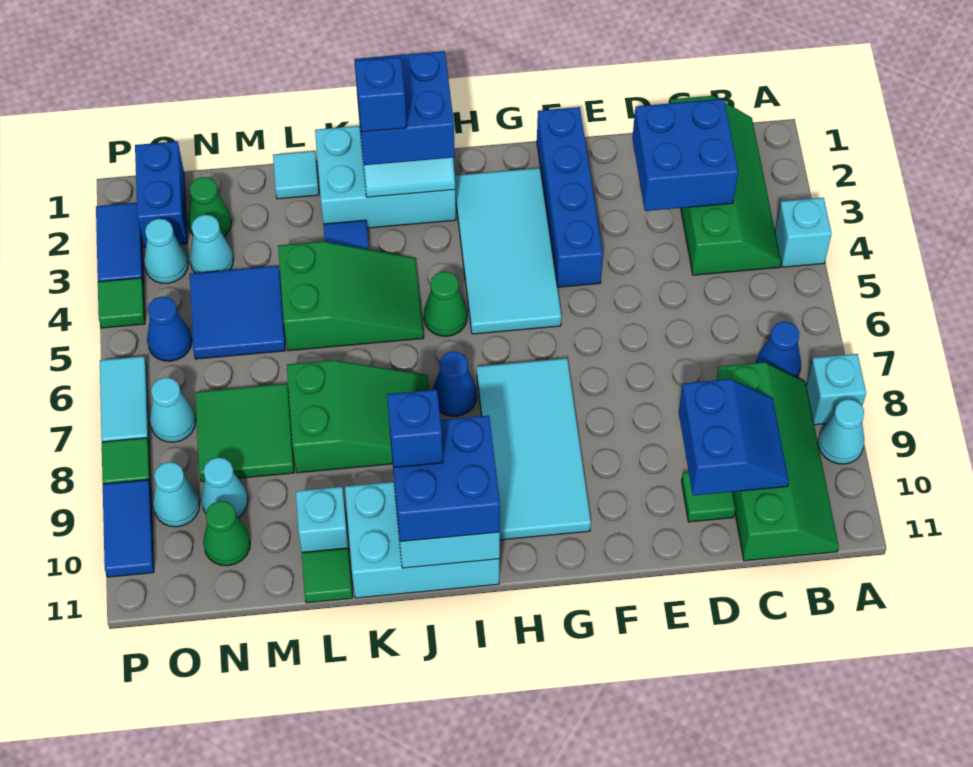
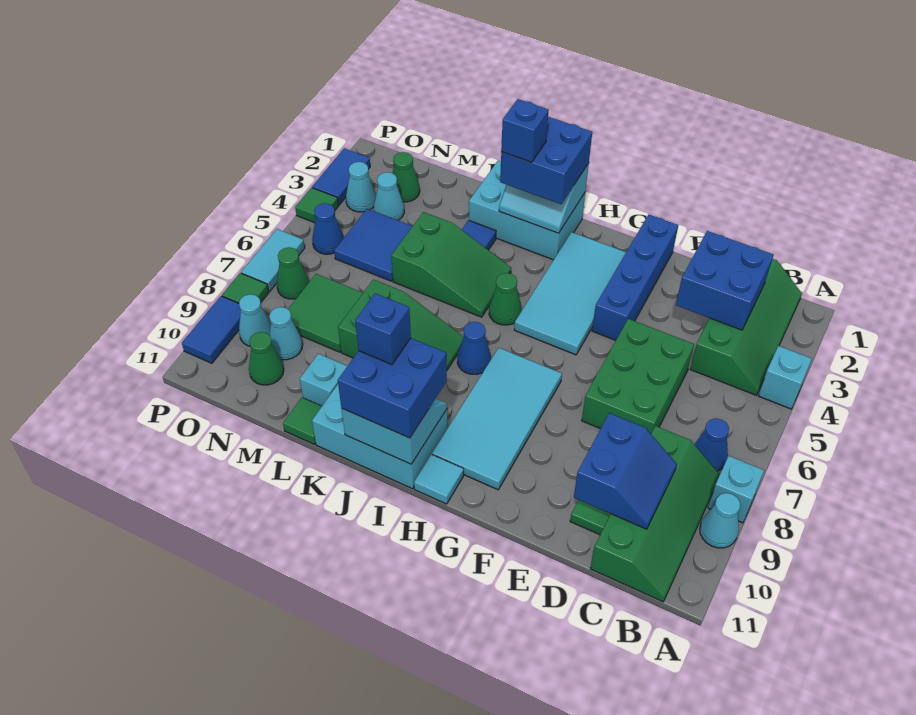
none -> green brick D5:E7 level 1
cyan tile L1 level 1 -> cyan tile H11 level 1
blue brick O1:O2 level 1 -> none
cyan cone O7 level 1 -> green cone O7 level 1

